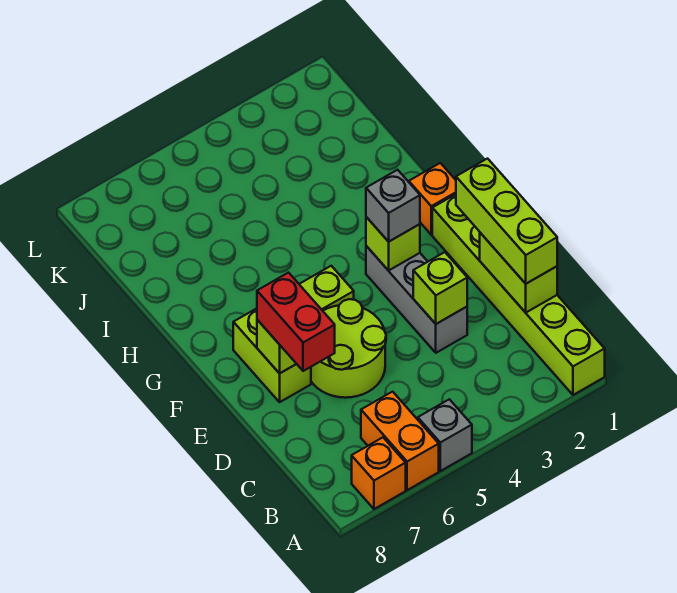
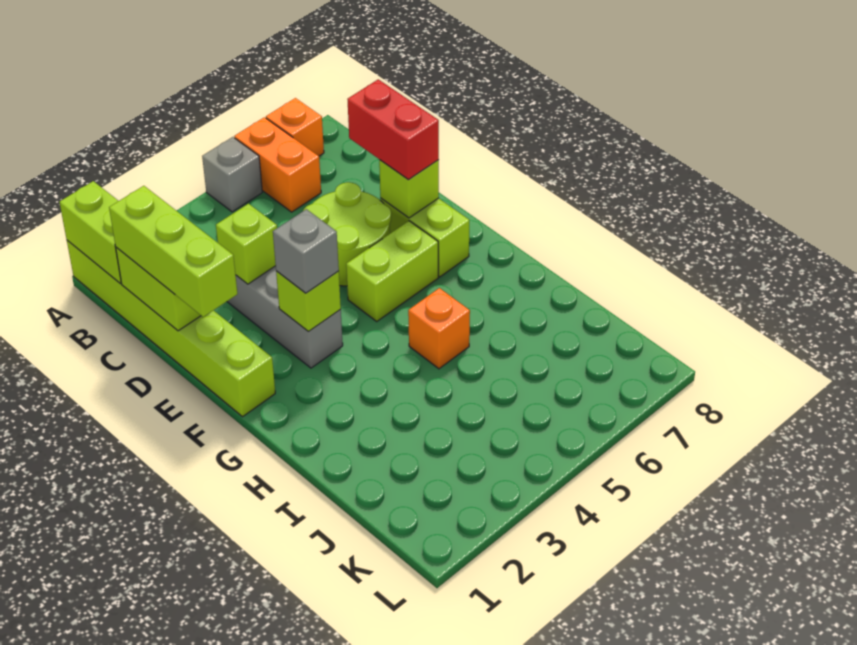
none -> lime brick A1:B1 level 2
orange brick G1 level 1 -> orange brick H5 level 1

